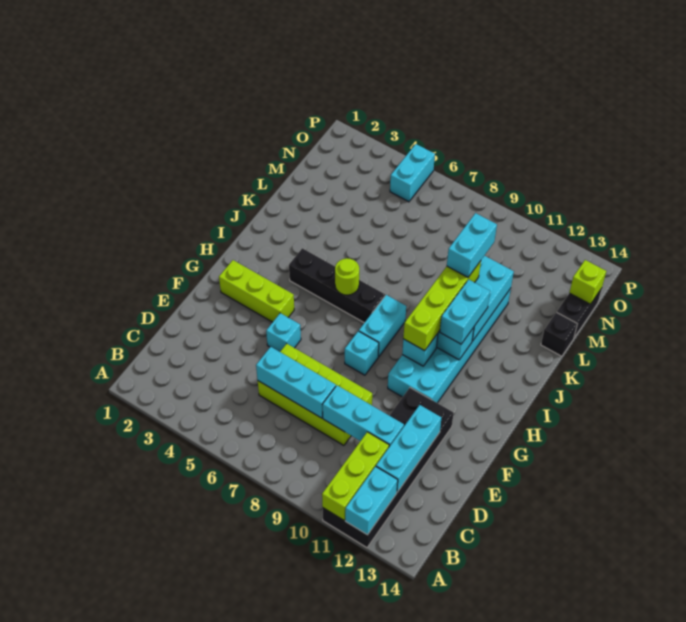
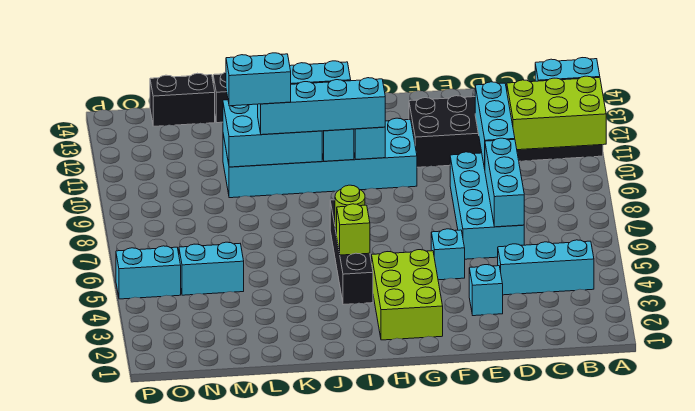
lime brick A11:C11 level 2 -> lime brick A10:C11 level 2
cyan brick C12:E12 level 2 -> cyan brick B4:D4 level 1
lime brick D6:E9 level 1 -> cyan brick D6:E9 level 1
lime brick G2:G4 level 1 -> lime brick G2:H4 level 1
cyan brick G8 level 1 -> cyan brick E3 level 1
cyan brick H8:I8 level 1 -> cyan brick M5:N5 level 1
lime brick H10:K10 level 3 -> cyan brick H10:K10 level 3
lime brick N14 level 2 -> lime brick I5 level 2

